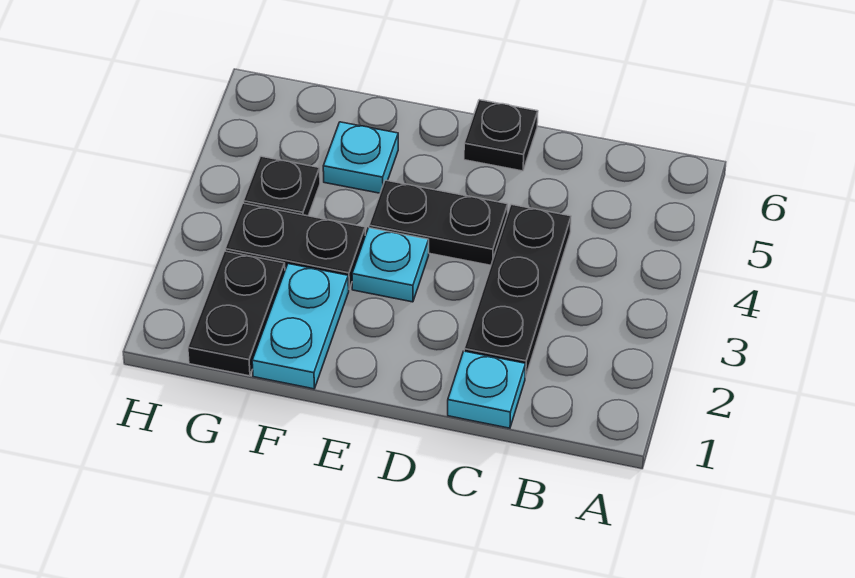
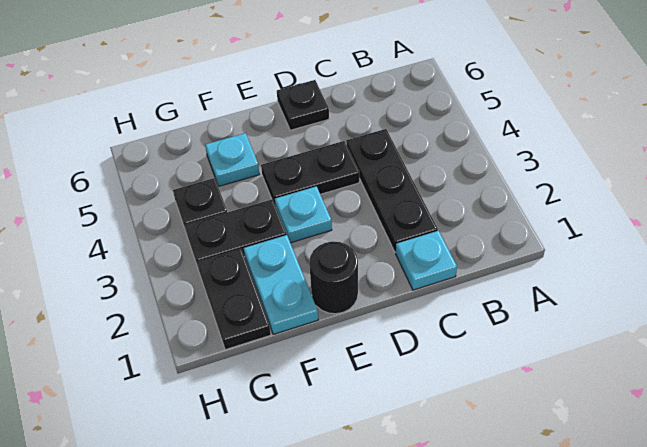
none -> black round brick E1 level 1

